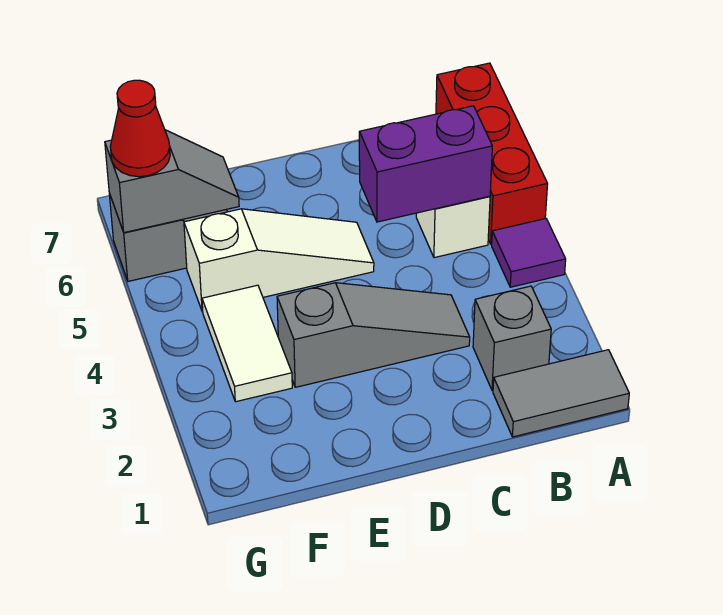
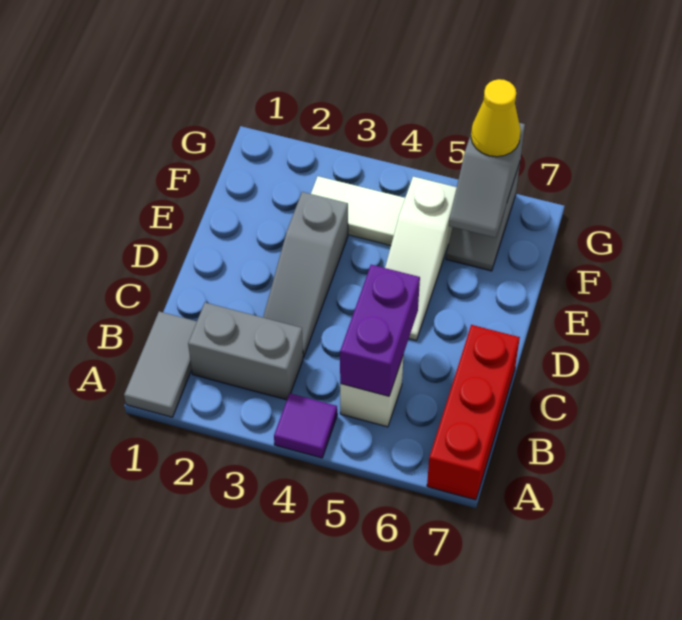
red brick A5:A7 level 1 -> red brick A7:C7 level 1
grey brick B2 level 1 -> grey brick B2:B3 level 1
red cone G6 level 3 -> yellow cone G6 level 3

